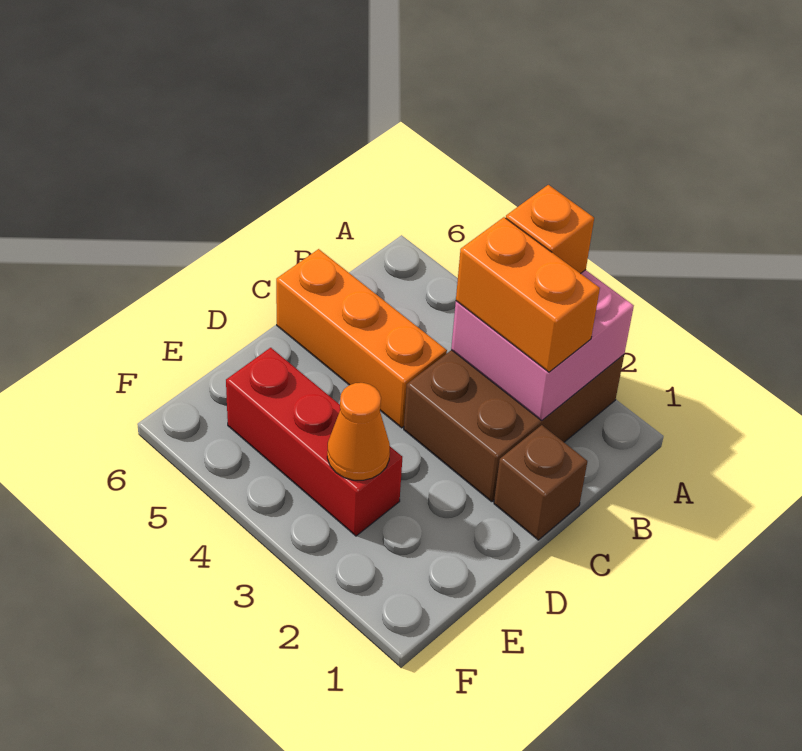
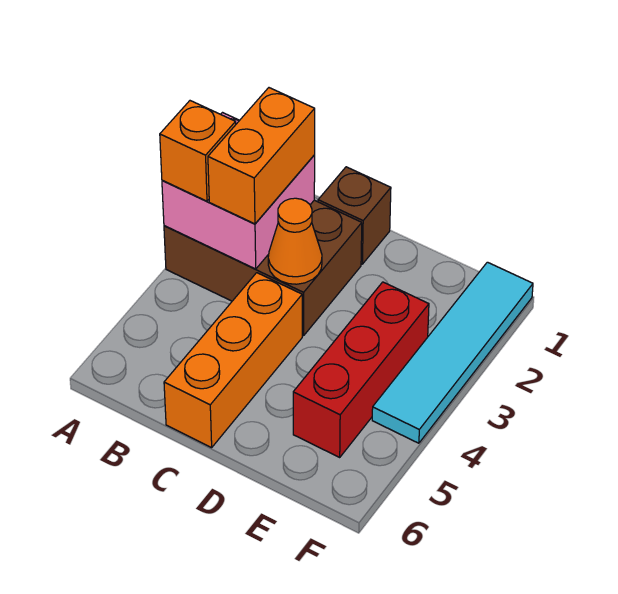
orange cone E3 level 2 -> orange cone C3 level 2
none -> cyan tile F1:F4 level 1

